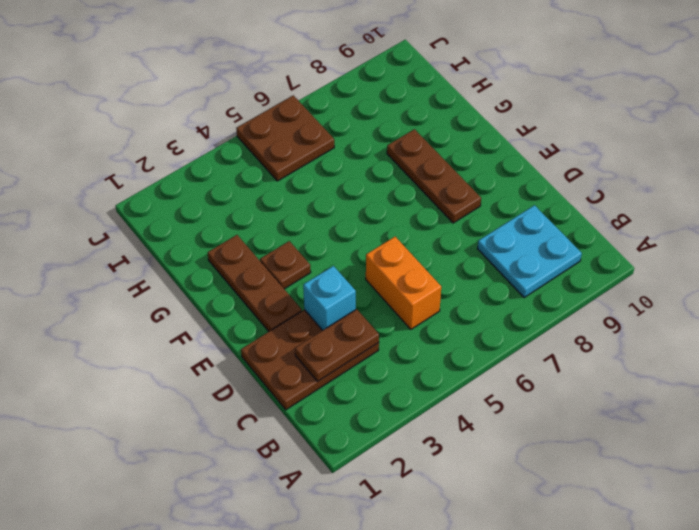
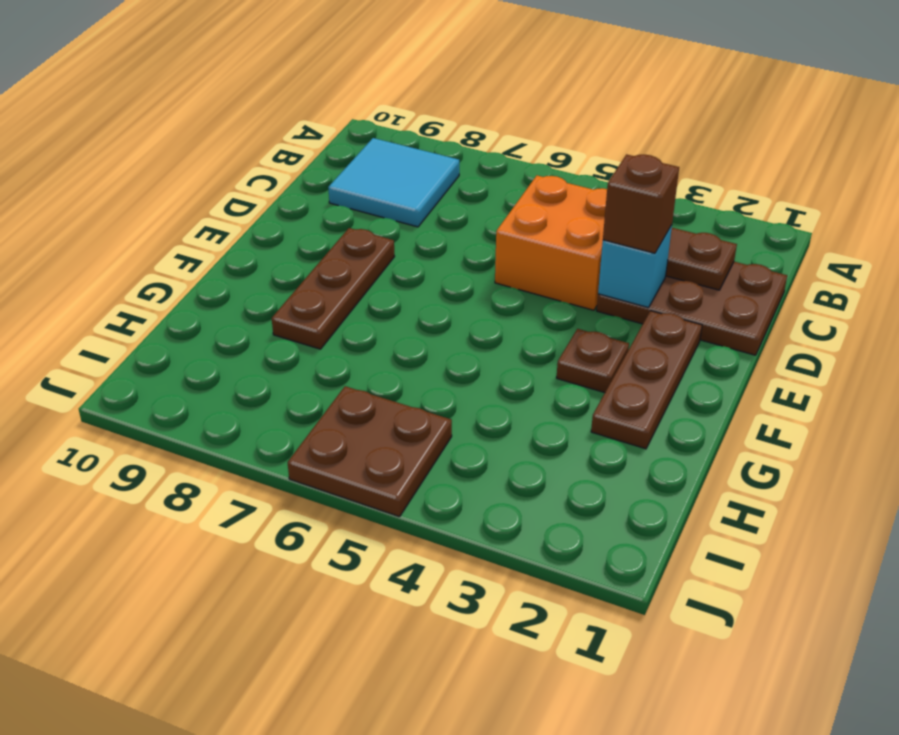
cyan plate B8:C9 level 1 -> cyan tile B8:C9 level 1
orange brick C5:D5 level 1 -> orange brick C4:D5 level 1
none -> brown brick D3 level 3

